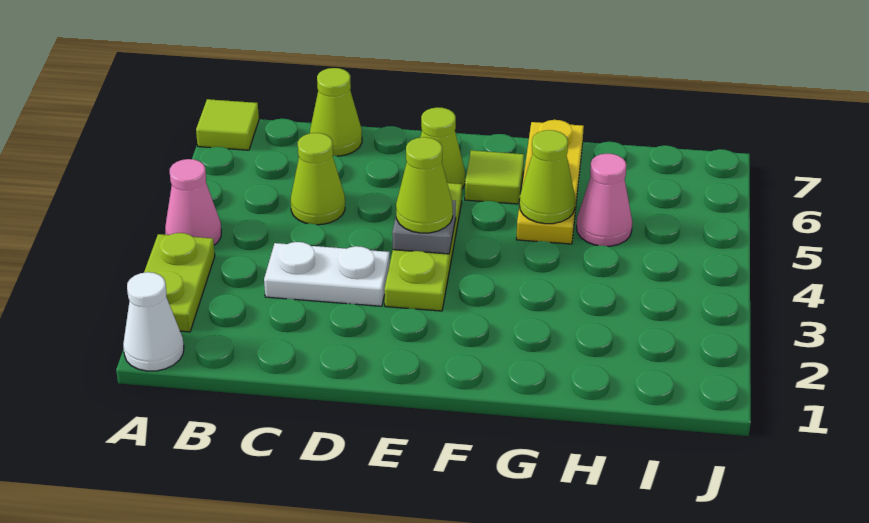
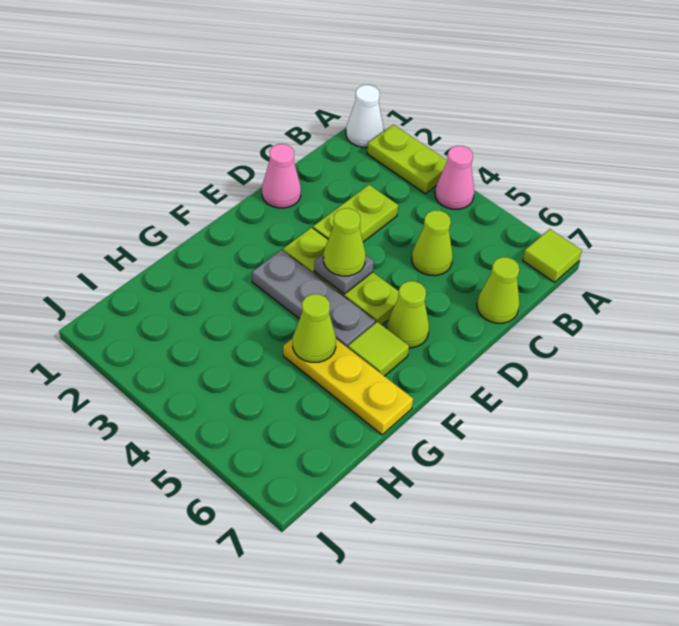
white plate C3:D3 level 1 -> lime plate C3:D3 level 1
none -> grey plate F3:F5 level 1
pink cone H5 level 1 -> pink cone D1 level 1

